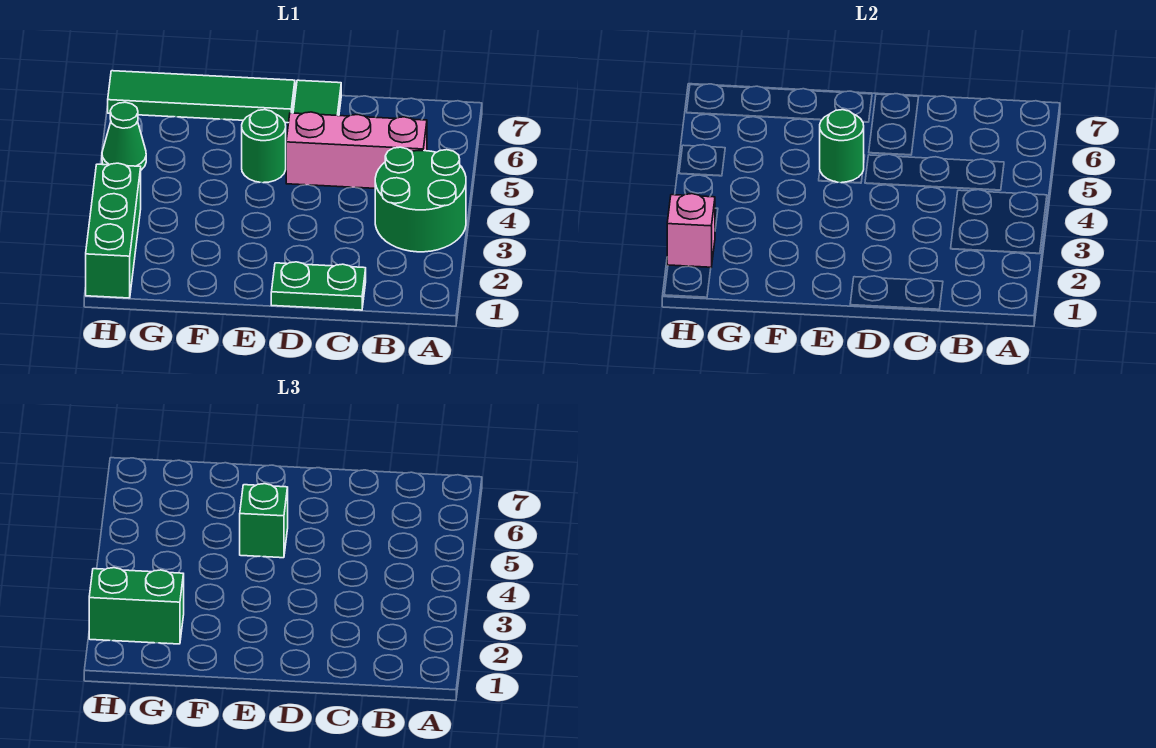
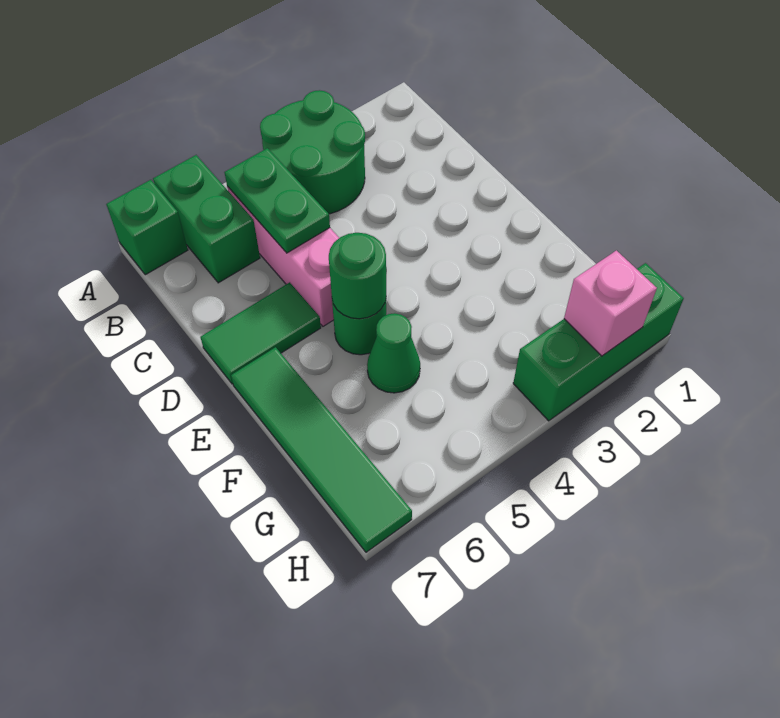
green plate C1:D1 level 1 -> green plate B5:C5 level 2
green brick E5 level 3 -> green brick A7 level 1
green brick G2:H2 level 3 -> green brick A6:B6 level 1
green cone H5 level 1 -> green cone F5 level 1

